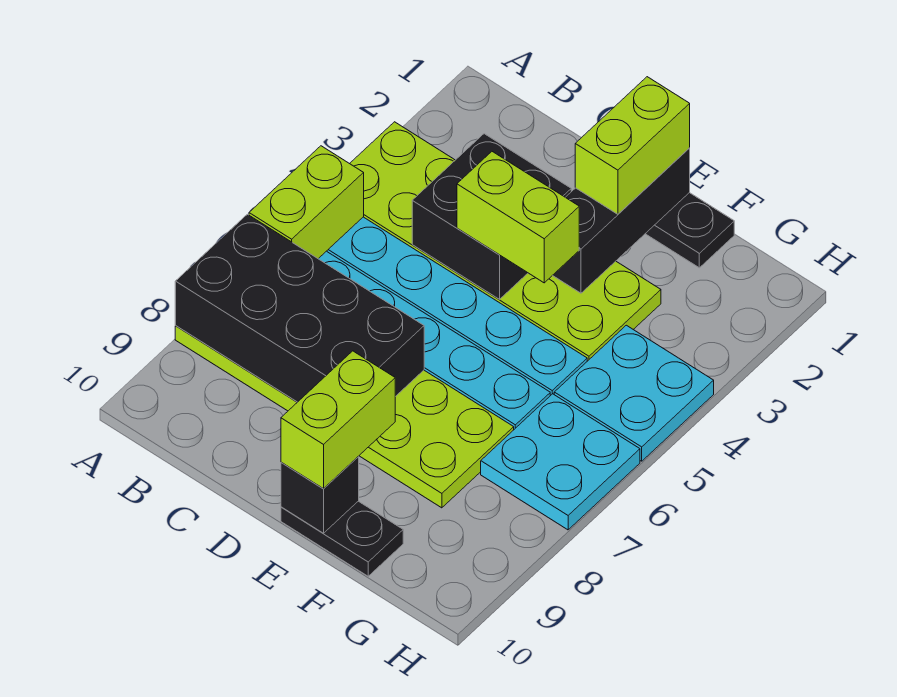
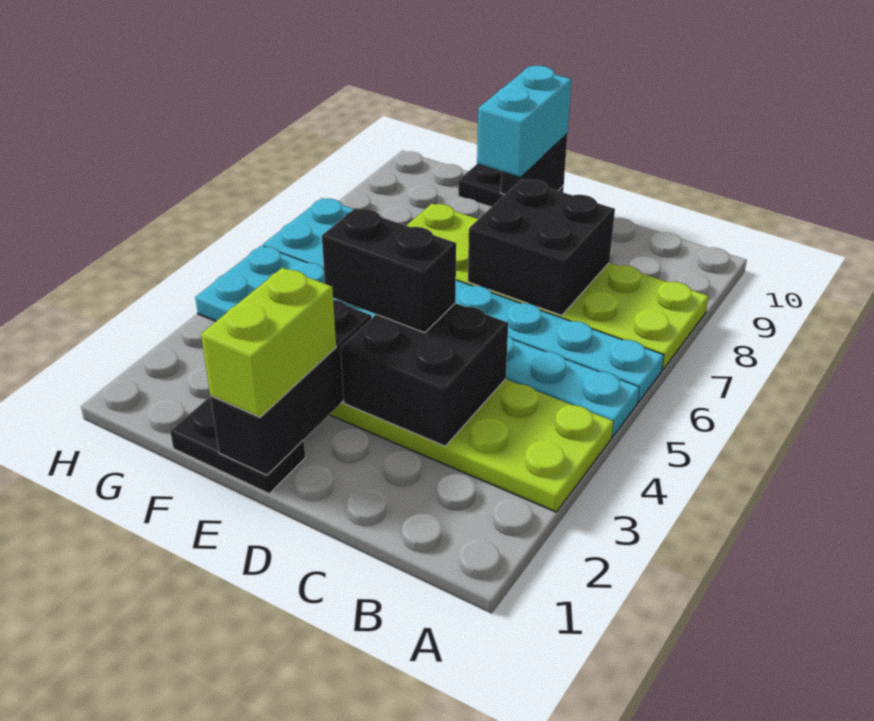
lime brick A5:A6 level 2 -> none
black brick A7:D8 level 2 -> black brick C7:D8 level 2
lime brick D4:E4 level 3 -> black brick D4:E4 level 3
lime brick E9:E10 level 3 -> cyan brick E9:E10 level 3

